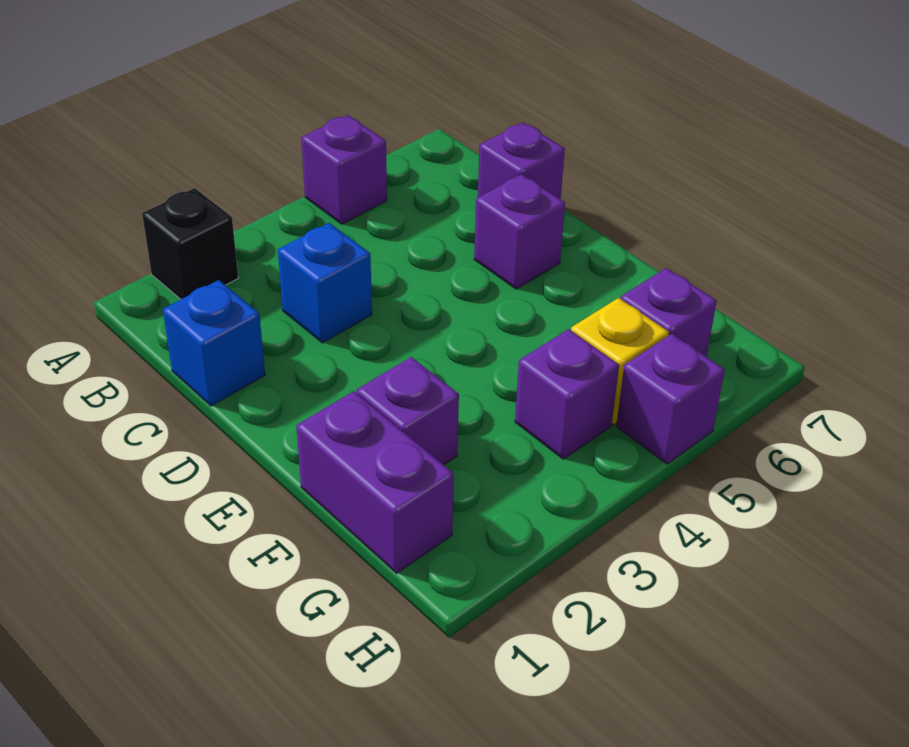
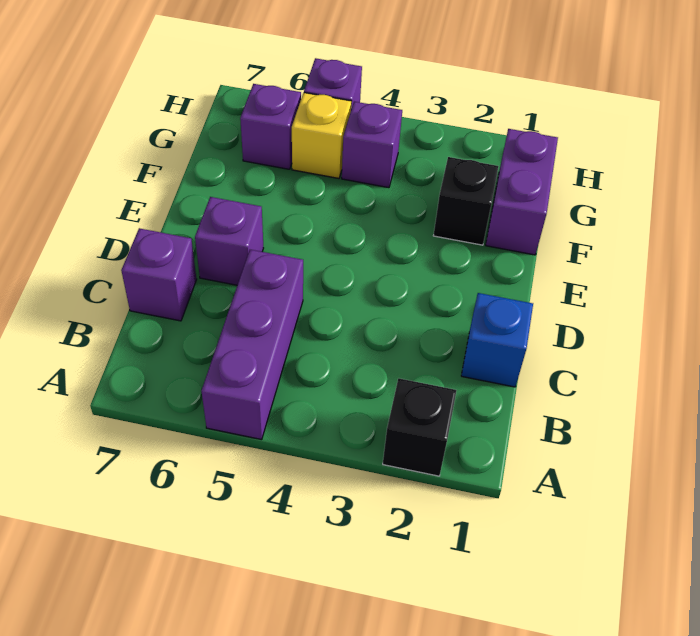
purple brick A5 level 1 -> purple brick A5:C5 level 1
blue brick C3 level 1 -> none
purple brick F2 level 1 -> black brick F2 level 1

